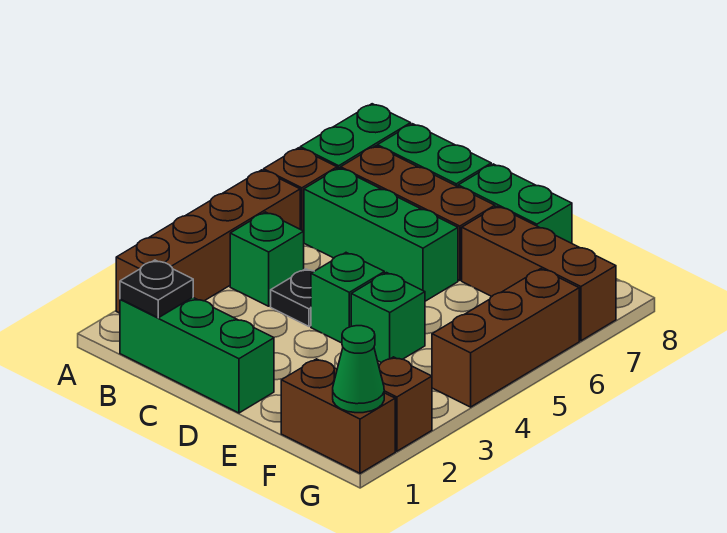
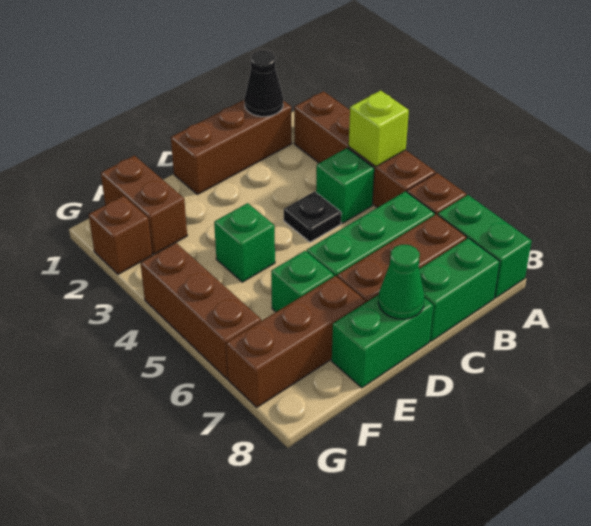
none -> lime brick A4 level 2
green brick B1:D1 level 1 -> brown brick B1:D1 level 1
black plate B1 level 2 -> black cone B1 level 2
green brick D4 level 1 -> green brick E6 level 1
brown brick F1:G1 level 1 -> brown brick F1:F2 level 1
green cone G1 level 2 -> green cone D8 level 2

